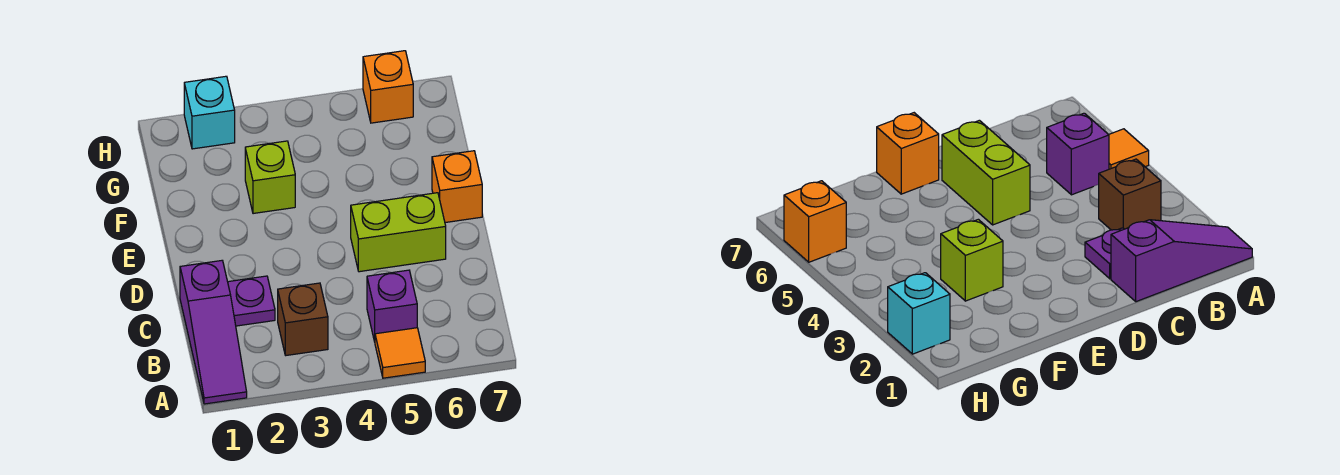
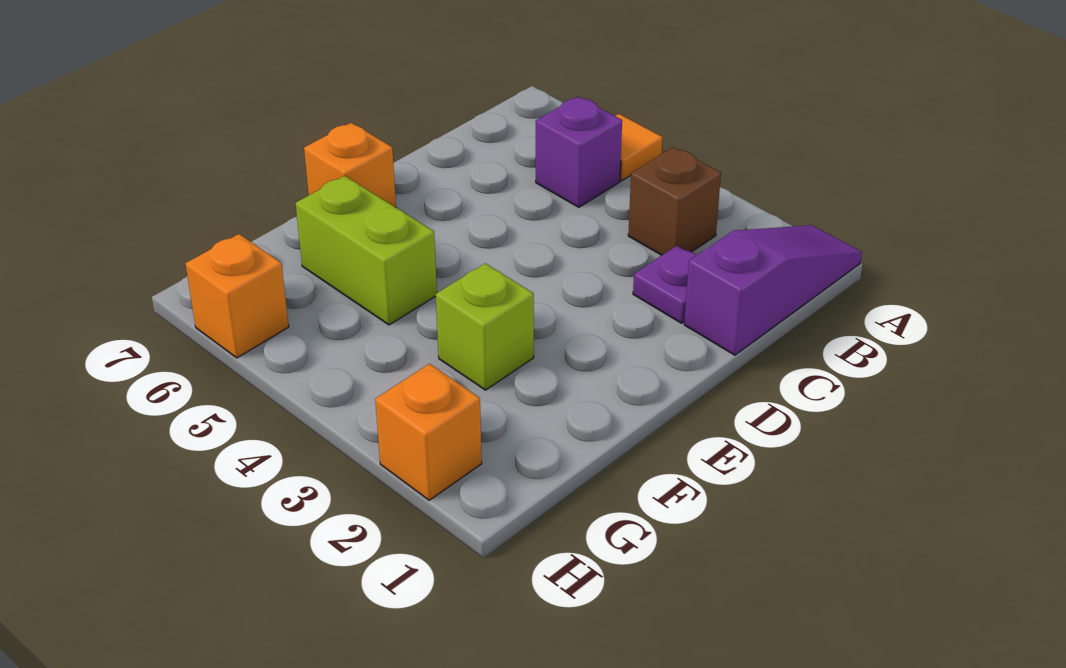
lime brick D5:D6 level 1 -> lime brick F5:F6 level 1
cyan brick H2 level 1 -> orange brick H2 level 1

